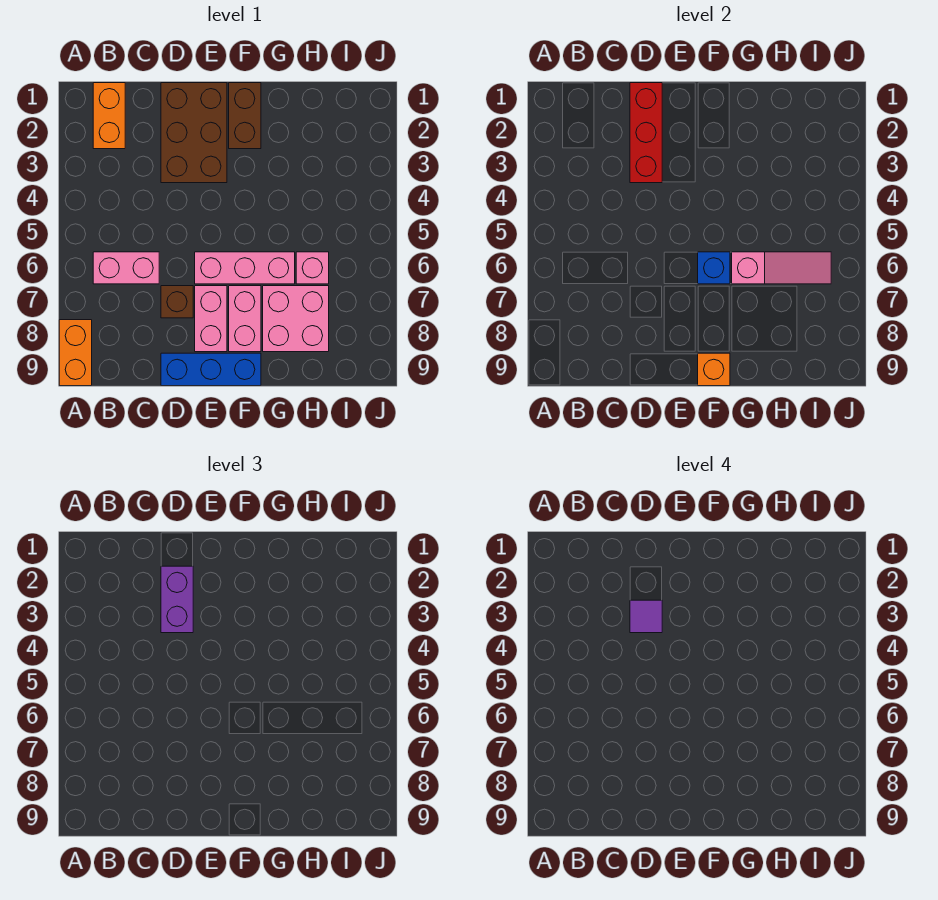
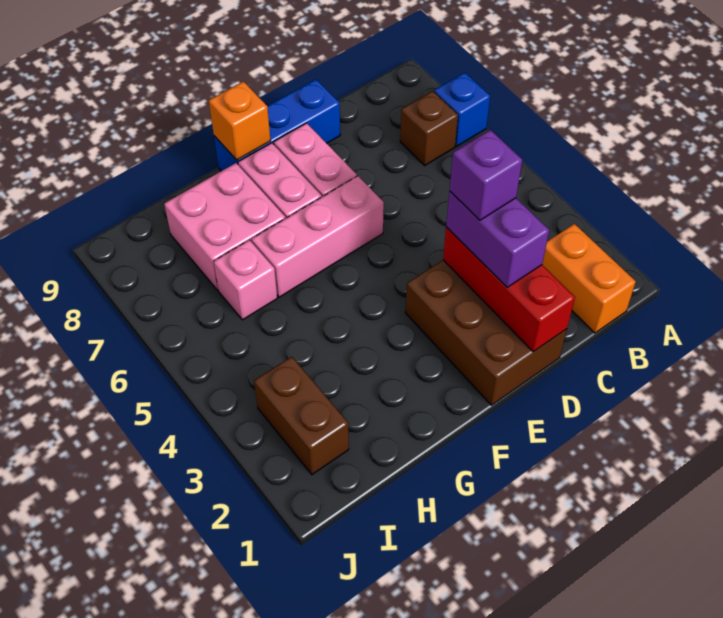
orange brick A8:A9 level 1 -> none
pink brick B6:C6 level 1 -> none
purple tile D3 level 4 -> purple brick D3 level 4
brown brick D7 level 1 -> brown brick B7 level 1
brown brick F1:F2 level 1 -> brown brick I2:I3 level 1
blue brick F6 level 2 -> blue brick A7 level 1
pink slope G6:I6 level 2 top G -> none

